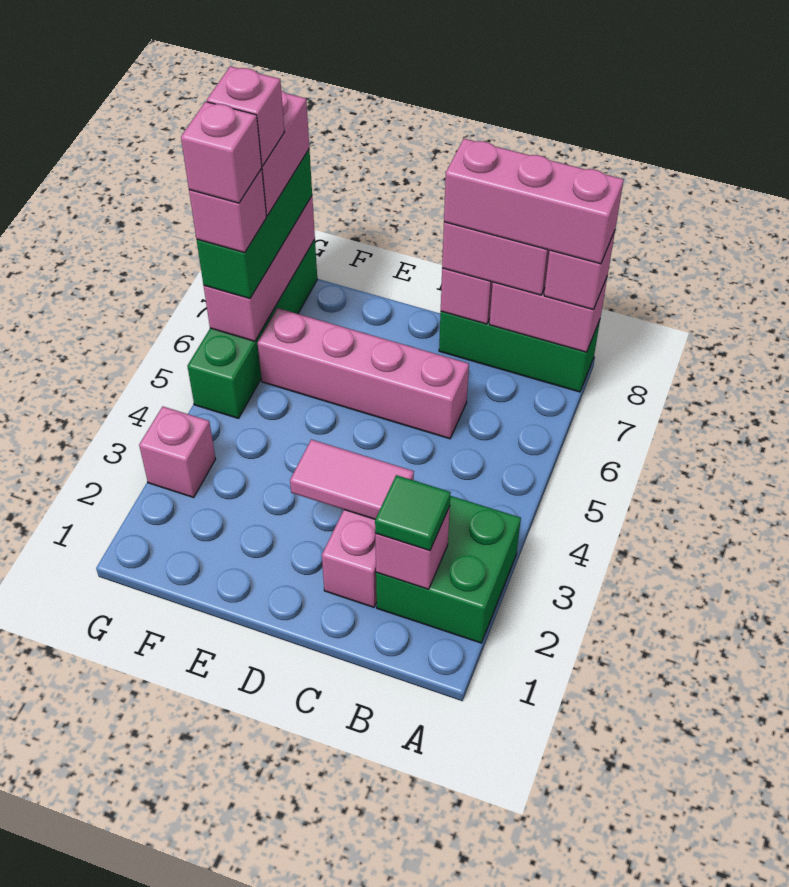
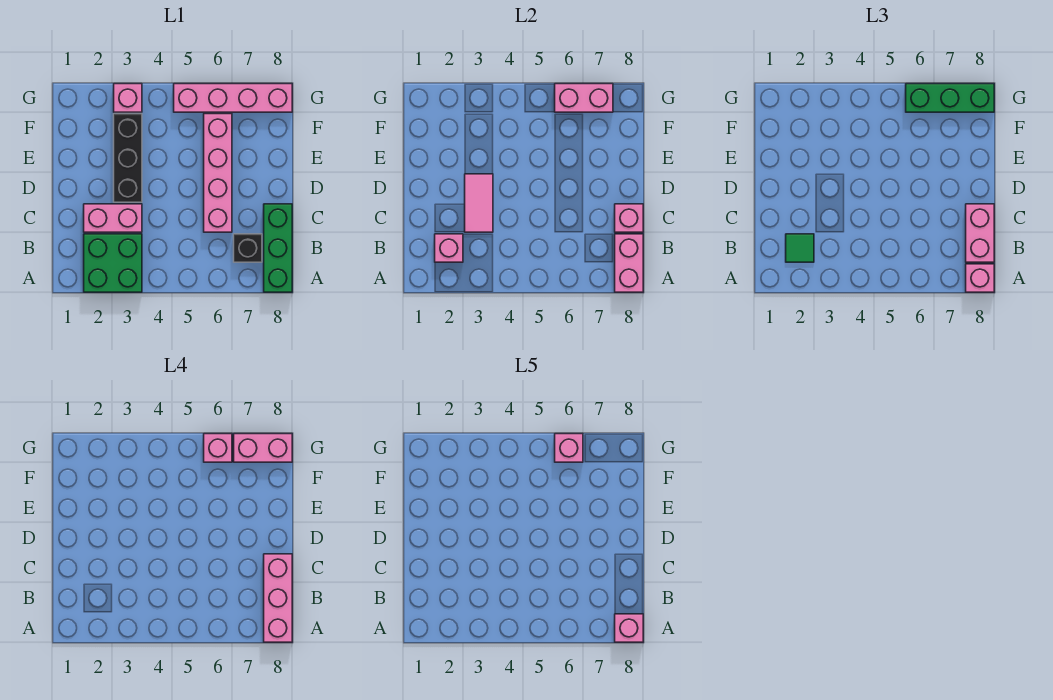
none -> black brick B7 level 1
none -> black brick D3:F3 level 1
green brick G5:G8 level 1 -> pink brick G5:G8 level 1
pink brick G6:G8 level 2 -> pink brick G6:G7 level 2
pink brick G7 level 5 -> pink brick A8 level 5

